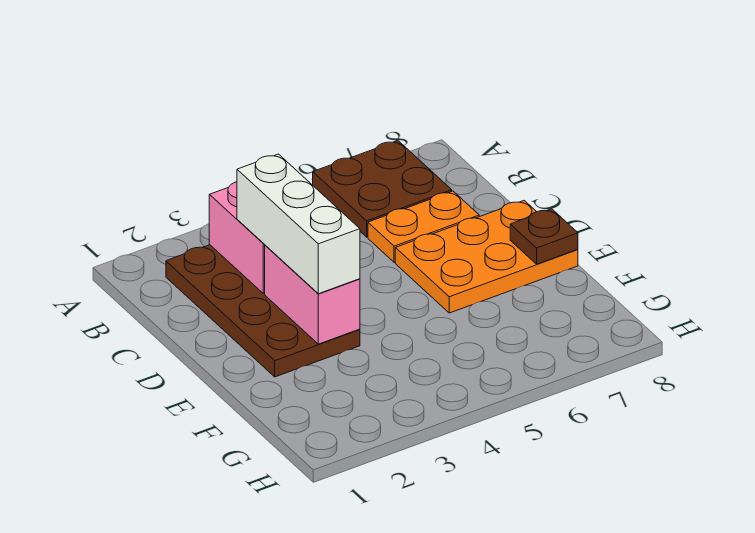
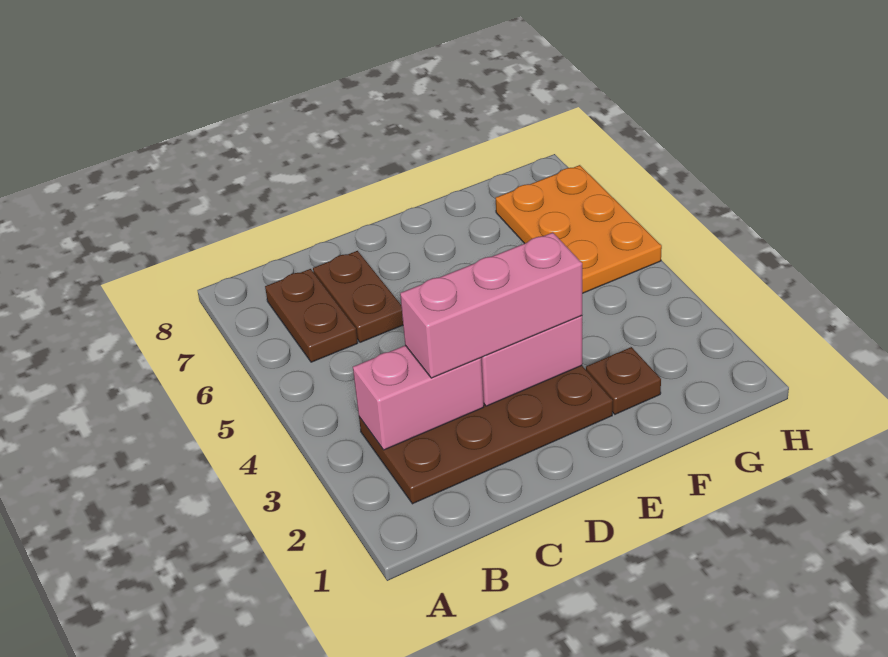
brown plate A6:B7 level 1 -> brown plate B6:B7 level 1
white brick C3:E3 level 3 -> pink brick C3:E3 level 3
orange plate C6:C7 level 1 -> brown plate C6:C7 level 1
orange plate D6:E8 level 1 -> orange plate G5:H7 level 1
brown plate E8 level 2 -> brown plate F2 level 1

